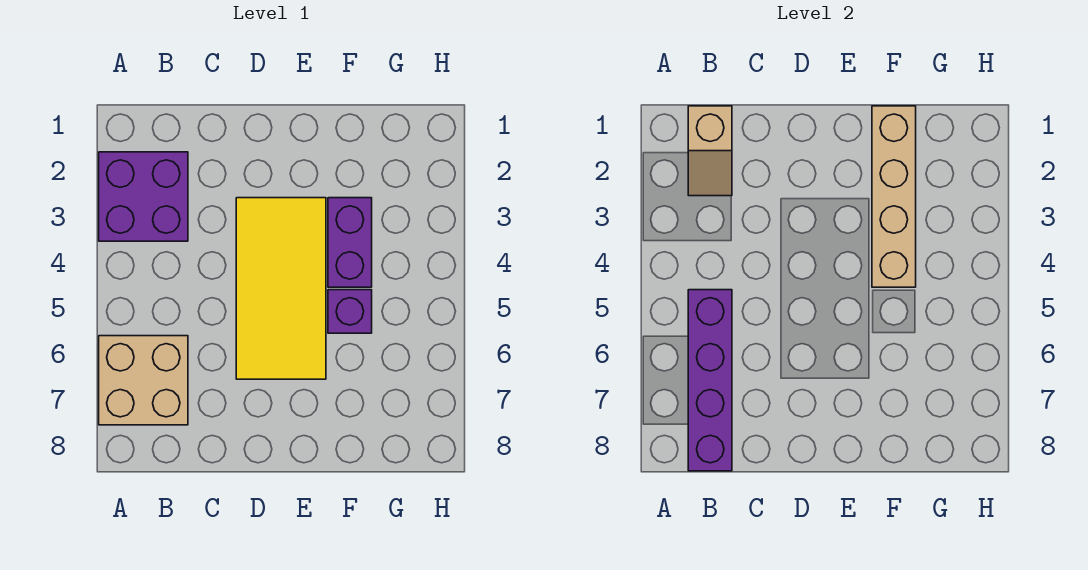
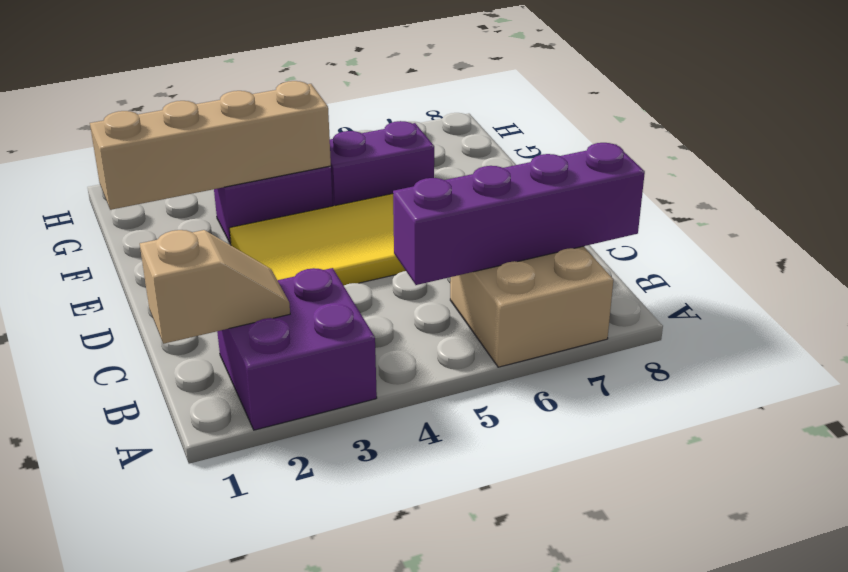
purple brick F5 level 1 -> purple brick F5:F6 level 1

